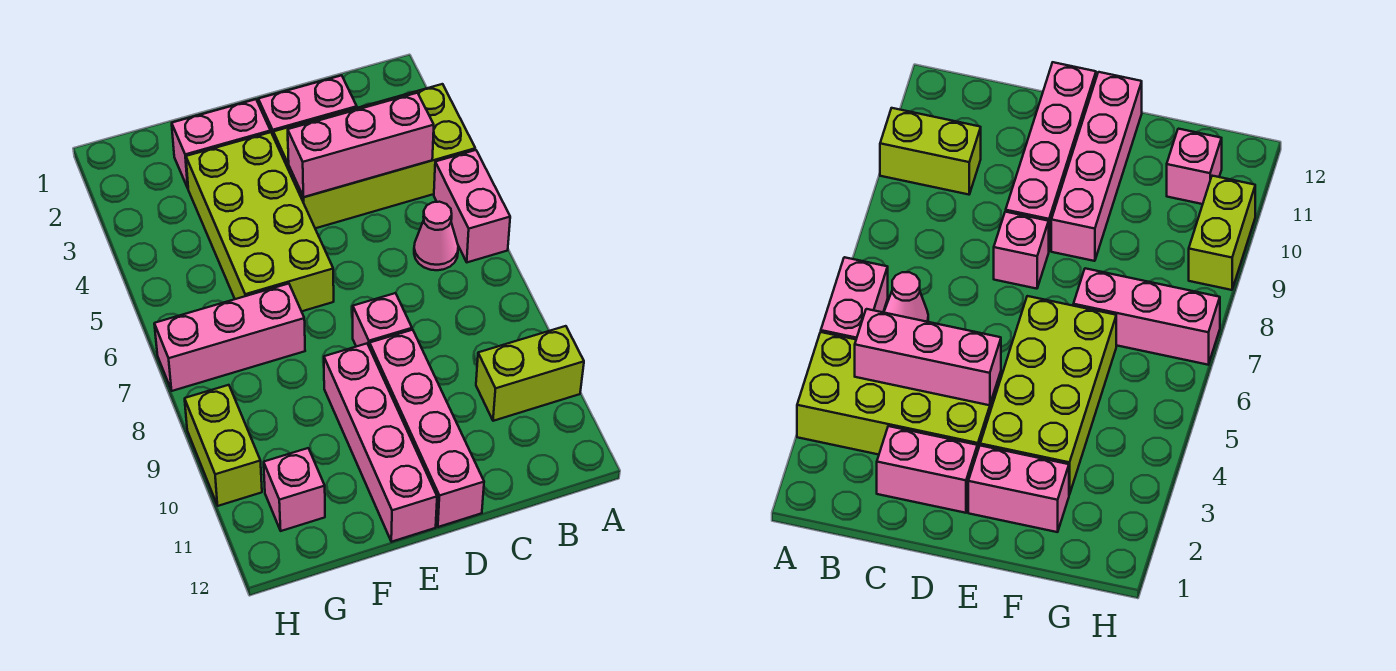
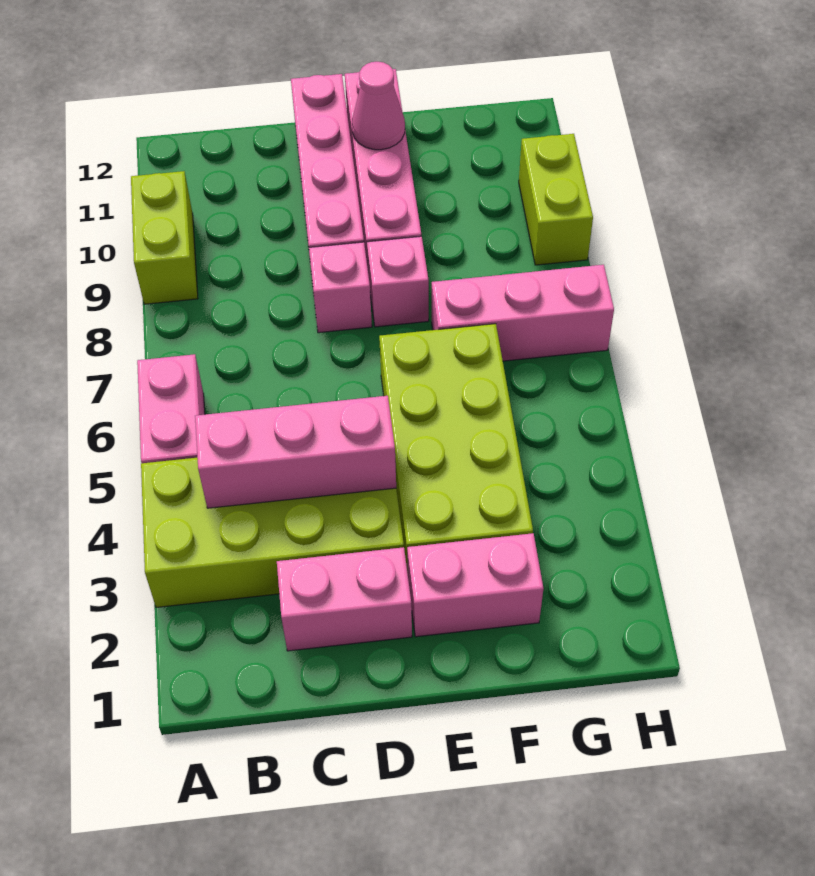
lime brick A10:B10 level 1 -> lime brick A9:A10 level 1
pink cone B6 level 1 -> pink cone E11 level 2
pink brick G11 level 1 -> pink brick E8 level 1

